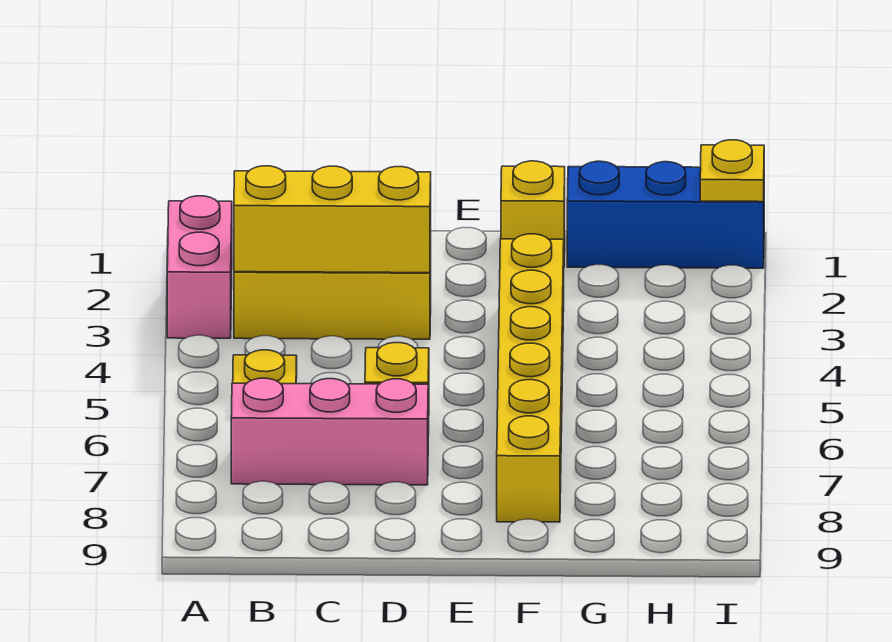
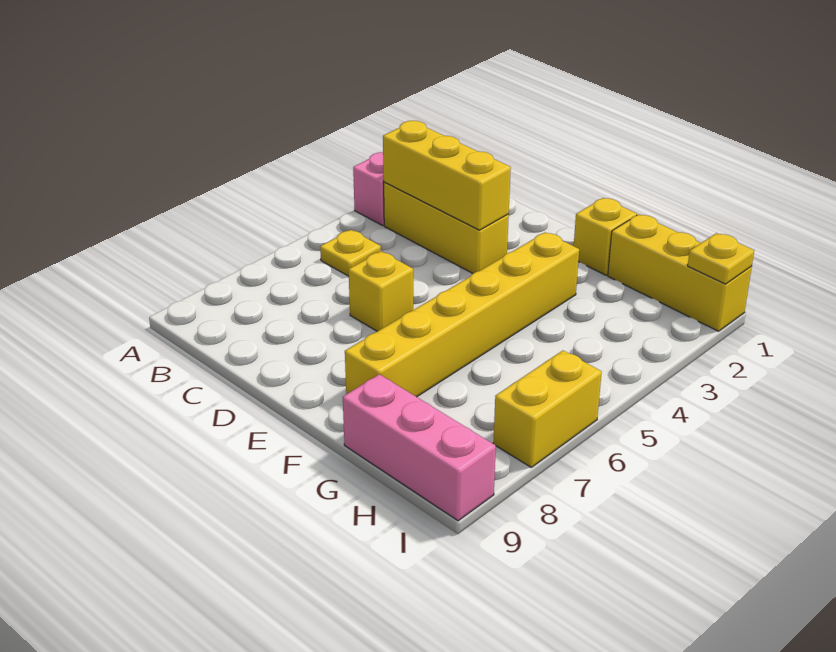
pink brick B7:D7 level 1 -> pink brick G9:I9 level 1
blue brick G1:I1 level 1 -> yellow brick G1:I1 level 1
none -> yellow brick I6:I7 level 1

